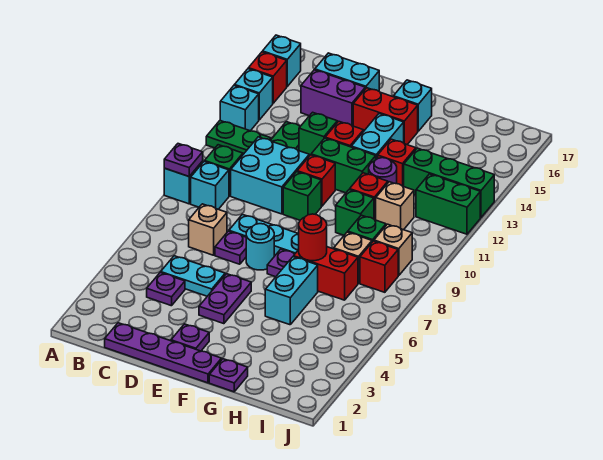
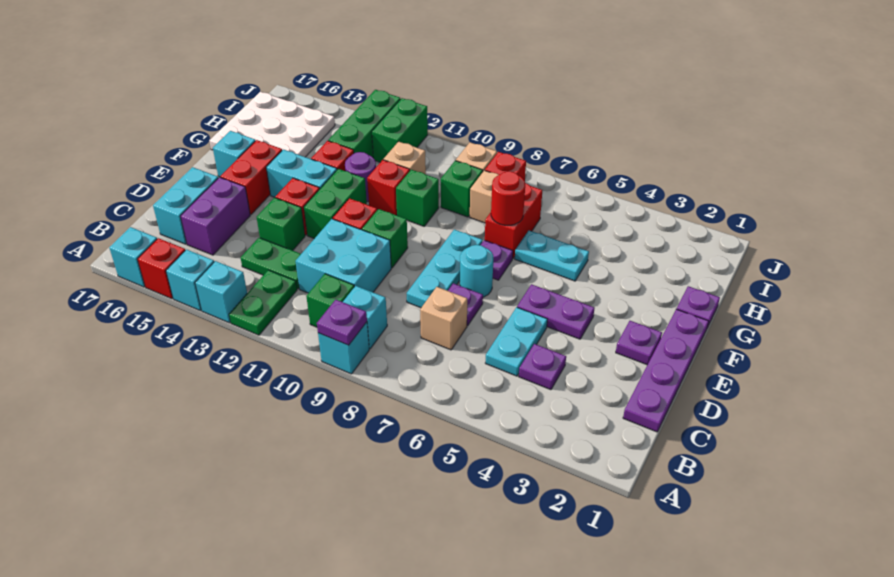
cyan brick G5:G6 level 1 -> cyan plate G5:G6 level 1
none -> white plate G15:I17 level 1

